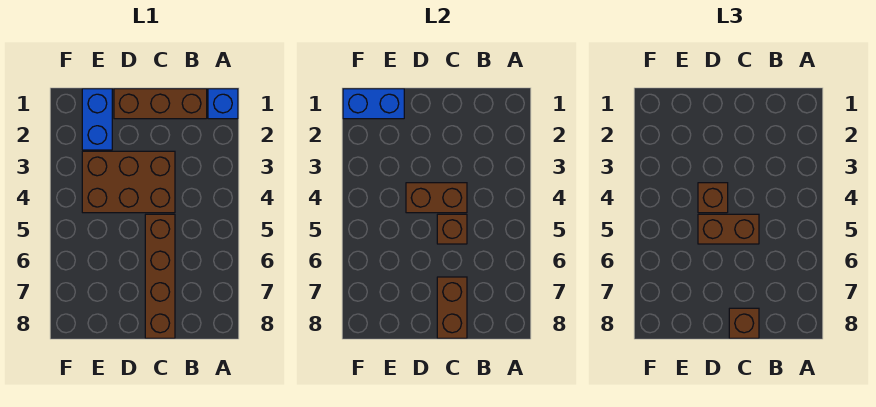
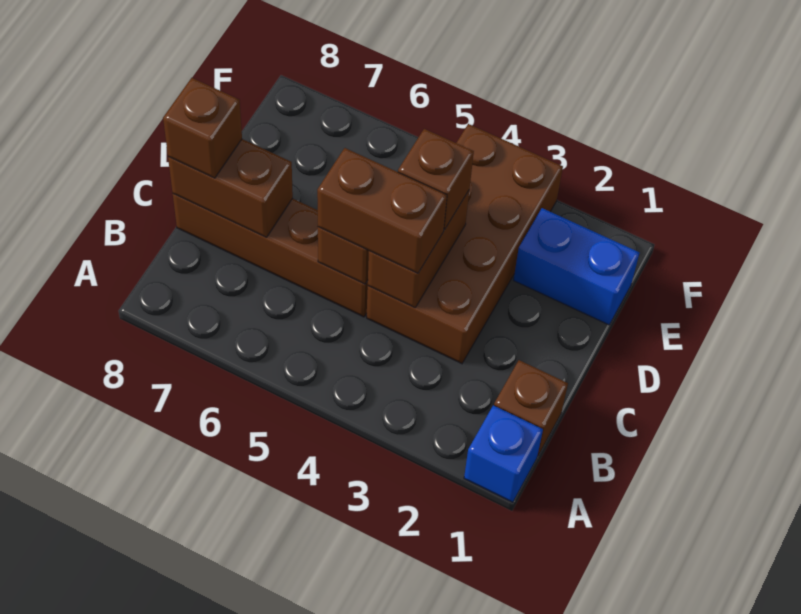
brown brick B1:D1 level 1 -> brown brick B1 level 1
brown brick C3:E4 level 1 -> brown brick C3:F4 level 1
brown brick C5:D5 level 3 -> brown brick C4:C5 level 3
blue brick E1:F1 level 2 -> none

